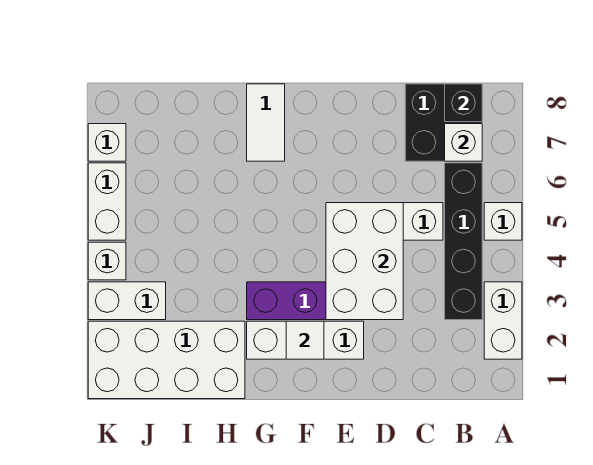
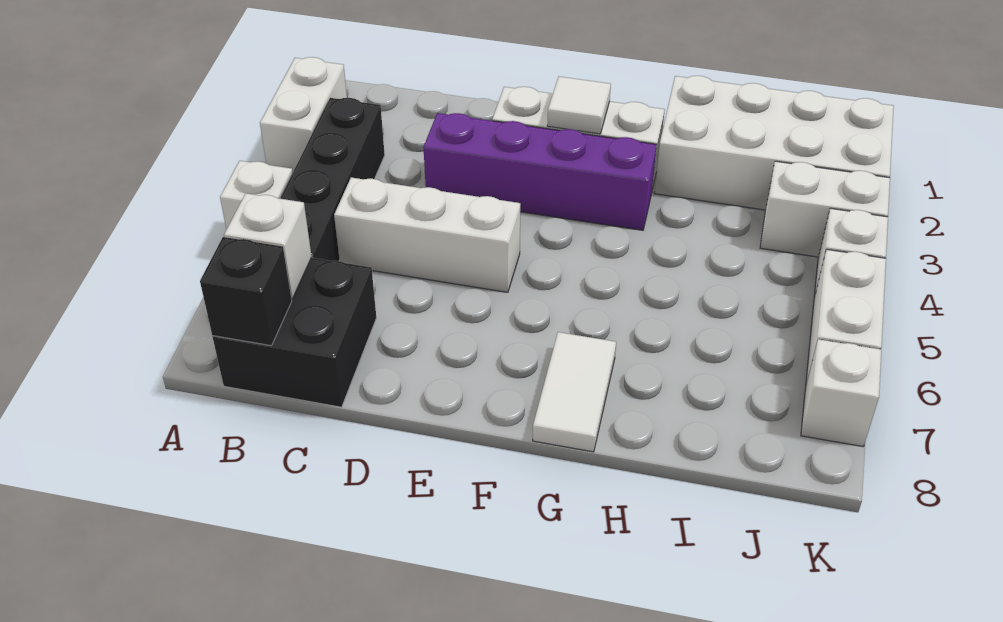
white brick D3:E5 level 2 -> none

